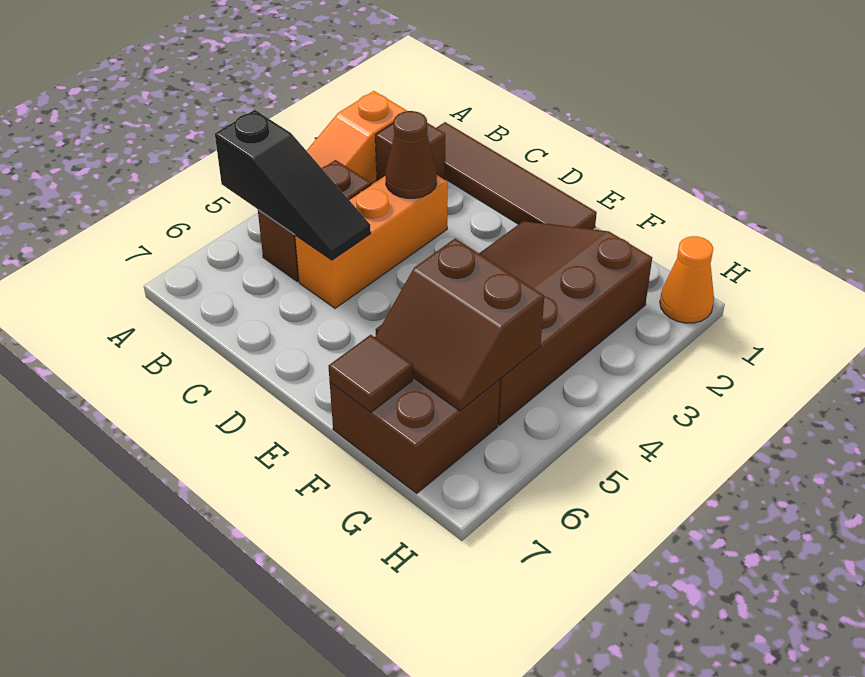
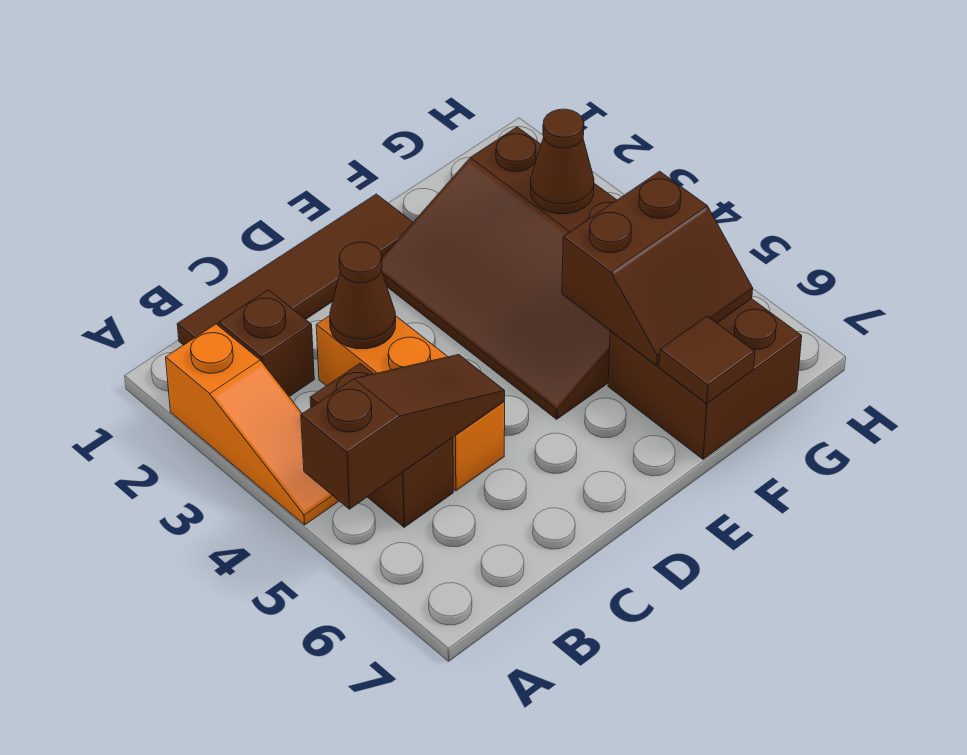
black slope A5:C5 level 2 top A -> brown slope A5:C5 level 2 top A
none -> brown cone G3 level 2
orange cone H1 level 1 -> none

